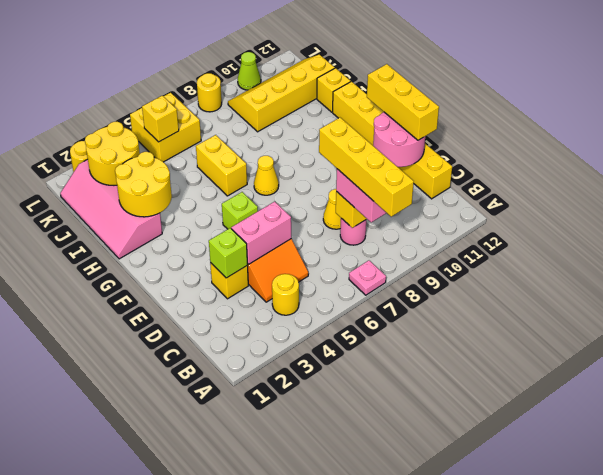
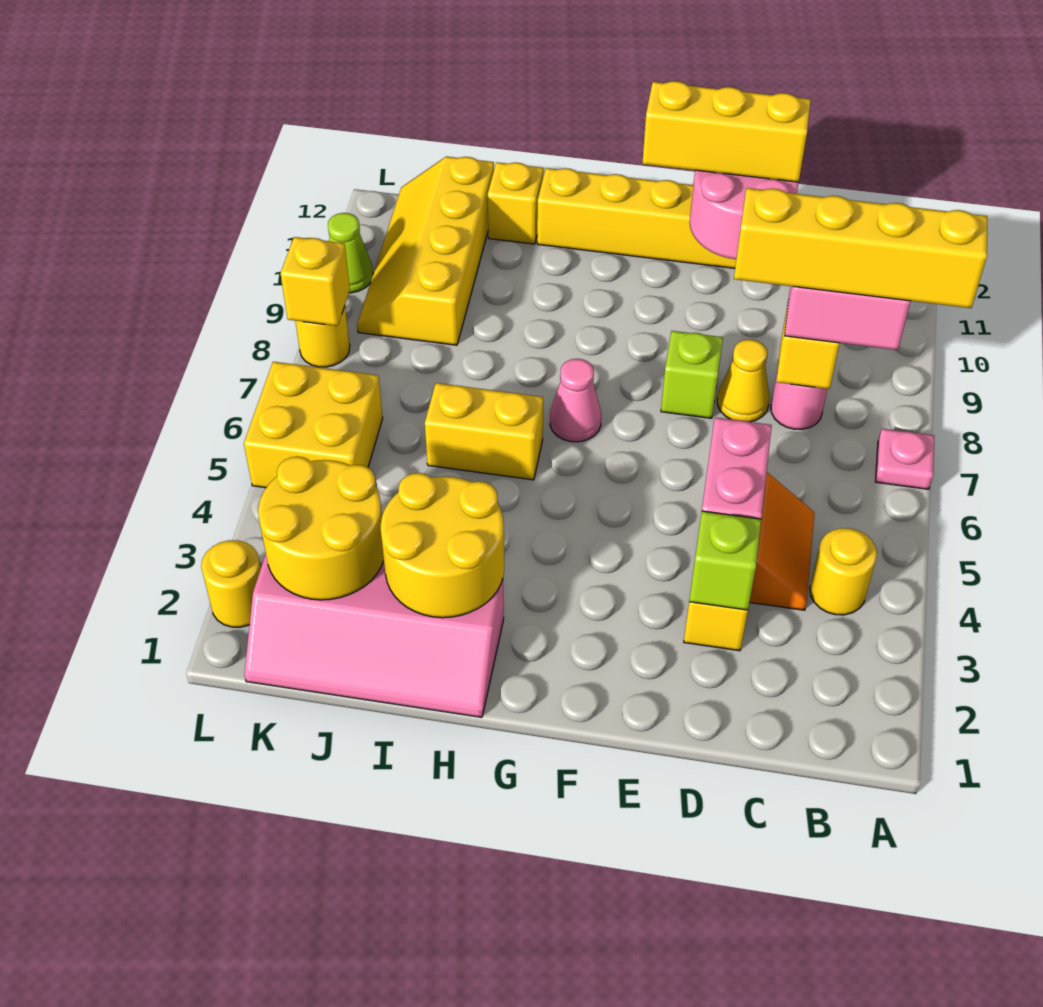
lime brick F5 level 1 -> lime brick E8 level 1
yellow cone G7 level 1 -> pink cone G7 level 1
yellow brick K5 level 2 -> yellow brick L8 level 2

